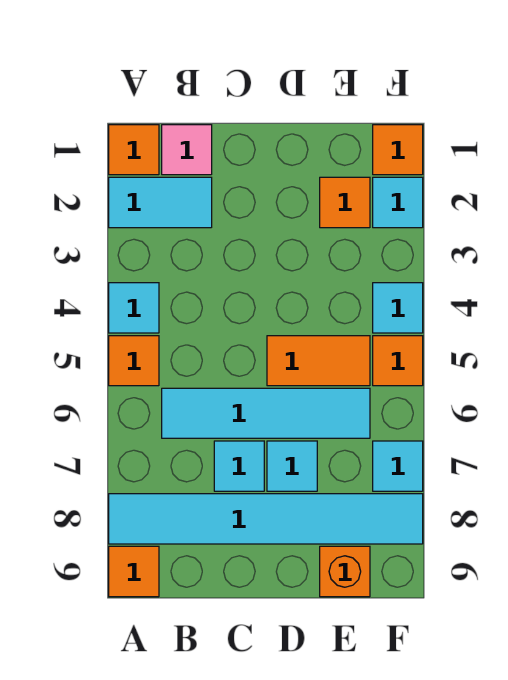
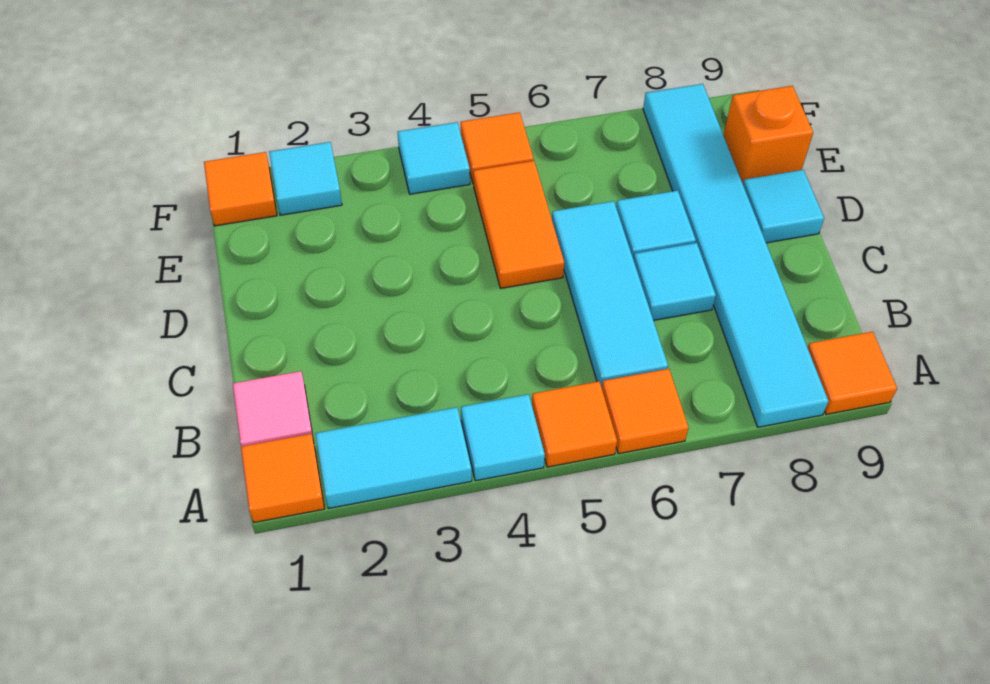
cyan tile A2:B2 level 1 -> cyan tile A2:A3 level 1
cyan tile B6:E6 level 1 -> cyan tile B6:D6 level 1
orange tile E2 level 1 -> orange tile A6 level 1
cyan tile F7 level 1 -> cyan tile D9 level 1

